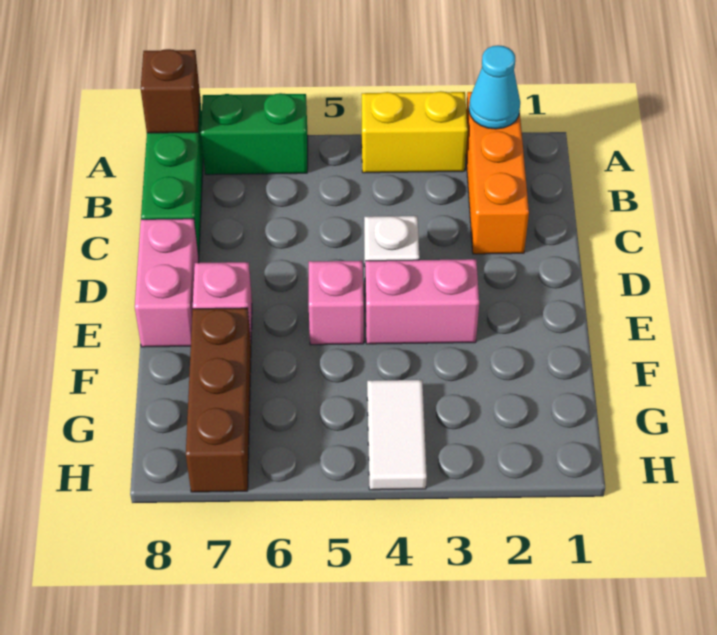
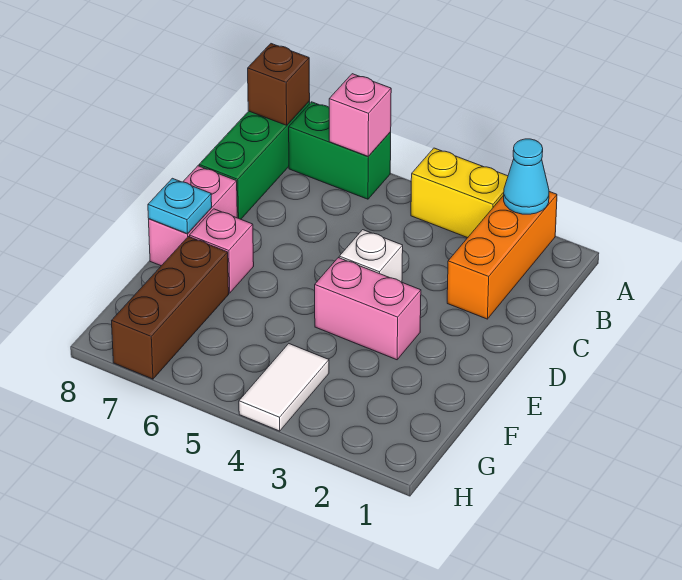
pink brick E5 level 1 -> pink brick A6 level 2
none -> cyan plate E8 level 2

